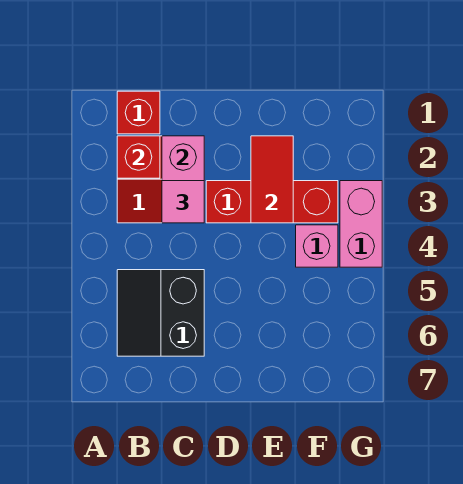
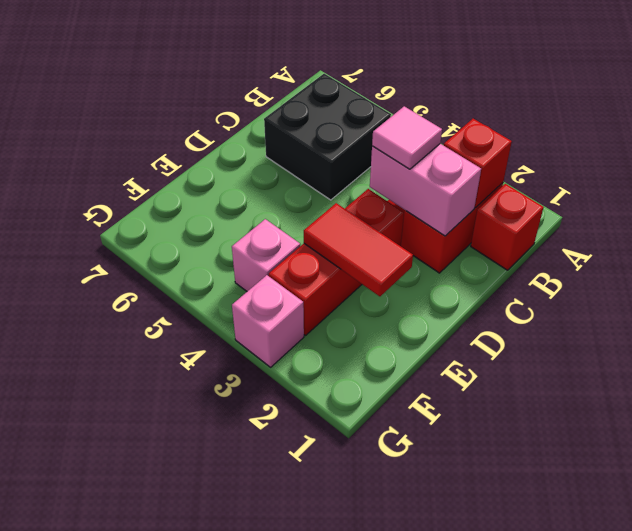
black slope B5:C6 level 1 top C -> black brick B5:C6 level 1
pink brick G3:G4 level 1 -> pink brick G3 level 1

